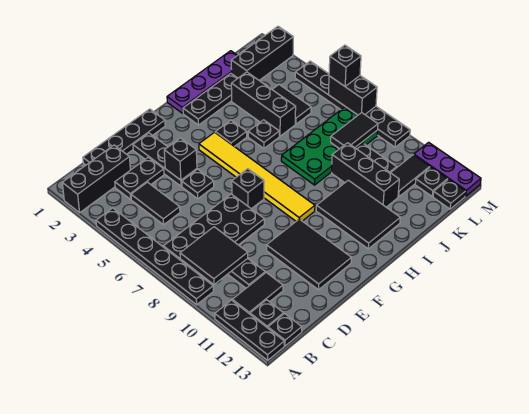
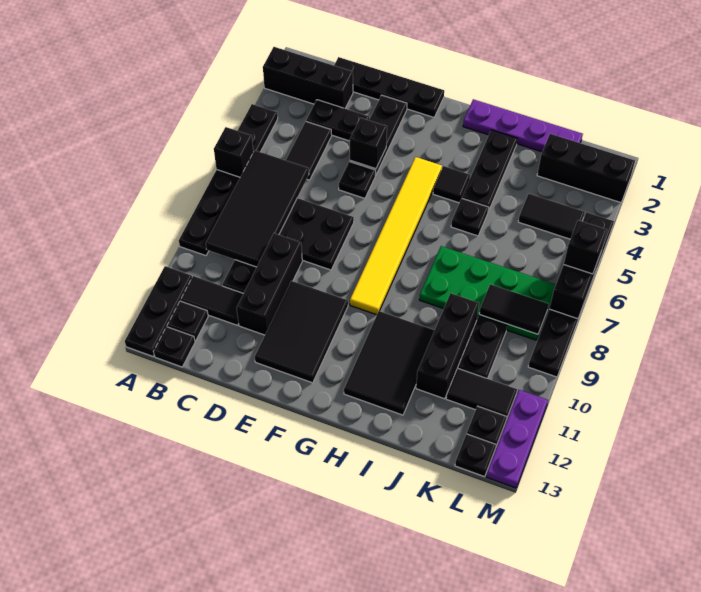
black tile B8:C9 level 2 -> black tile B6:C9 level 2
black brick F7 level 1 -> black brick A6 level 2
black plate H2:J2 level 1 -> black plate I2:I4 level 1
black plate H4 level 1 -> black tile H4 level 1
black brick J3:J5 level 1 -> black brick D9:D11 level 1
black tile K4:K5 level 1 -> black tile K4:L4 level 1

